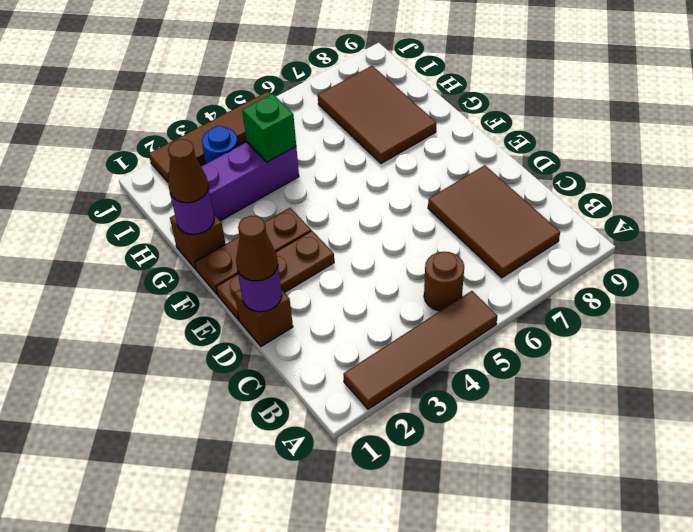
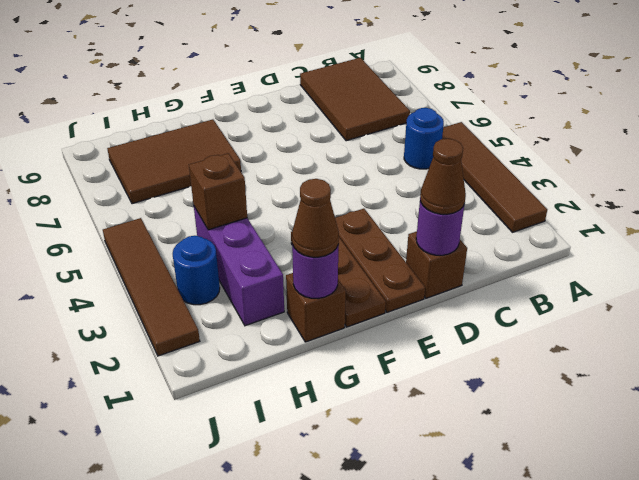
brown round brick B5 level 1 -> blue round brick B5 level 1
brown tile B7:D8 level 1 -> brown tile B7:C9 level 1
green brick H4 level 2 -> brown brick H4 level 2

